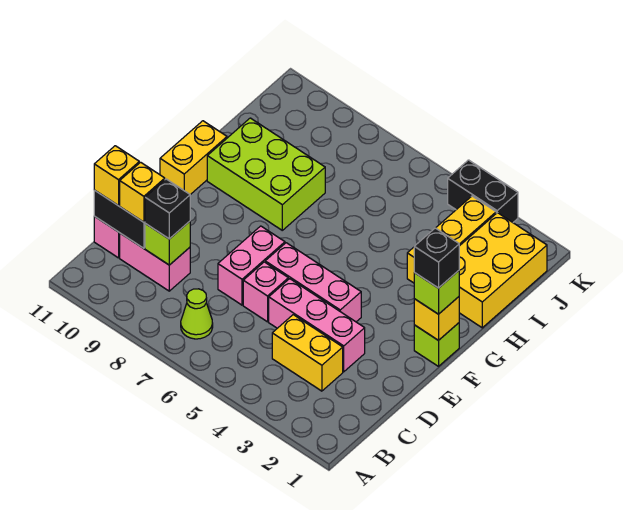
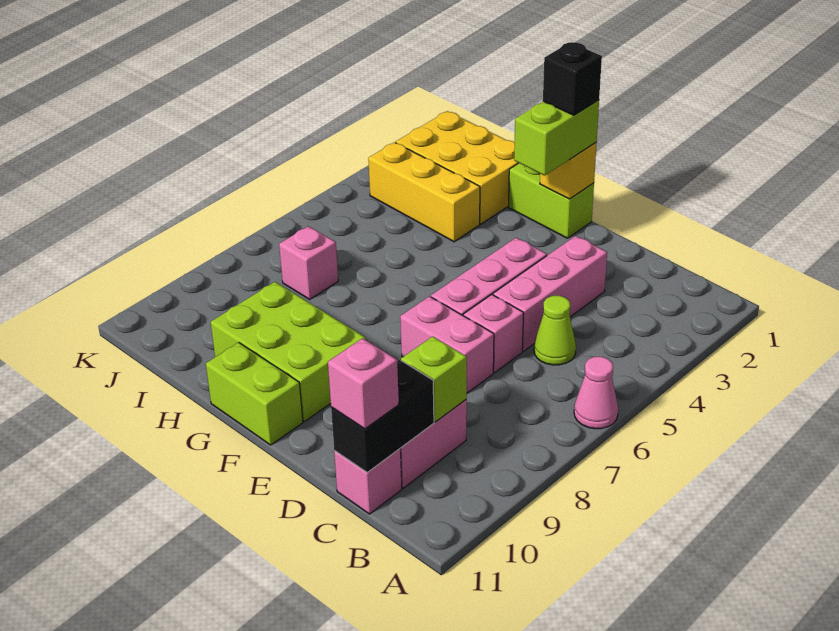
none -> pink cone A6 level 1
lime cone B7 level 1 -> lime cone C5 level 1
yellow brick C3:C4 level 1 -> none
black brick C9 level 3 -> none
yellow brick C10 level 3 -> none
yellow brick C11 level 3 -> pink brick C11 level 3
lime brick F1 level 1 -> lime brick F1:G1 level 1
lime brick F1 level 3 -> lime brick F1:F2 level 3
yellow brick F11:G11 level 1 -> lime brick F11:G11 level 1
lime brick G8:H10 level 1 -> lime brick F9:H10 level 1
none -> pink brick I7 level 1
black brick K3:K4 level 1 -> none

